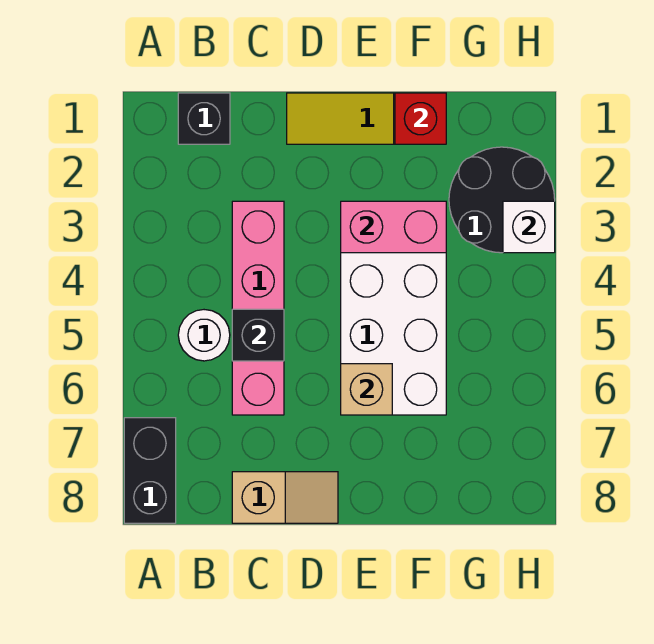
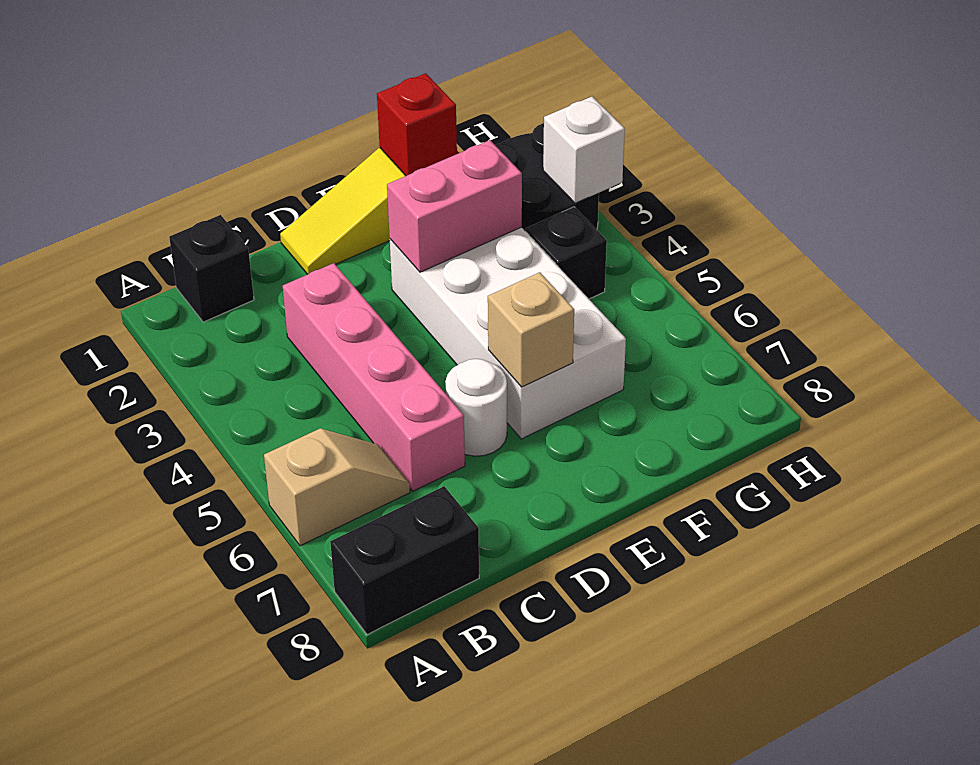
black brick A7:A8 level 1 -> black brick A8:B8 level 1
white round brick B5 level 1 -> white round brick D6 level 1
black brick C5 level 2 -> black brick G4 level 1
tan slope C8:D8 level 1 top C -> tan slope A6:B6 level 1 top A

